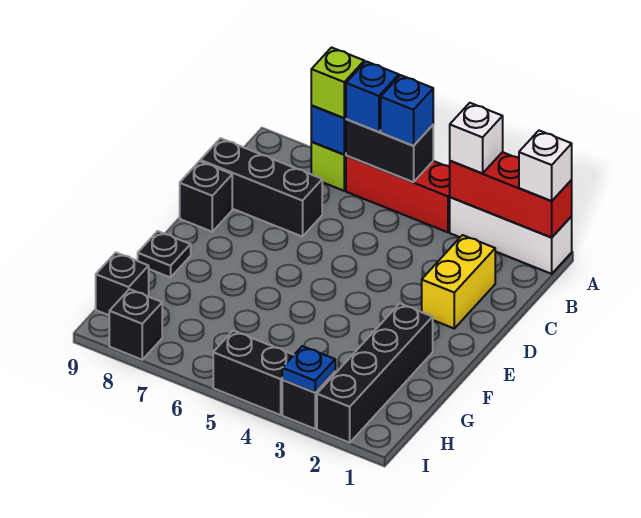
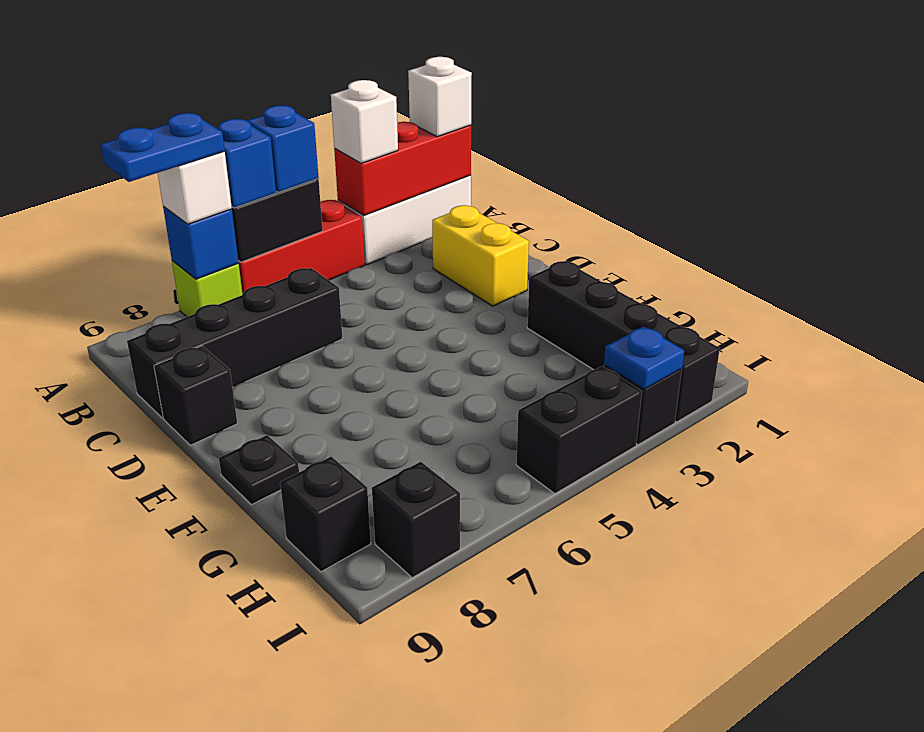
lime brick A7 level 3 -> white brick A7 level 3
none -> blue plate A7:A8 level 4
black brick C7:C9 level 1 -> black brick C6:C9 level 1

